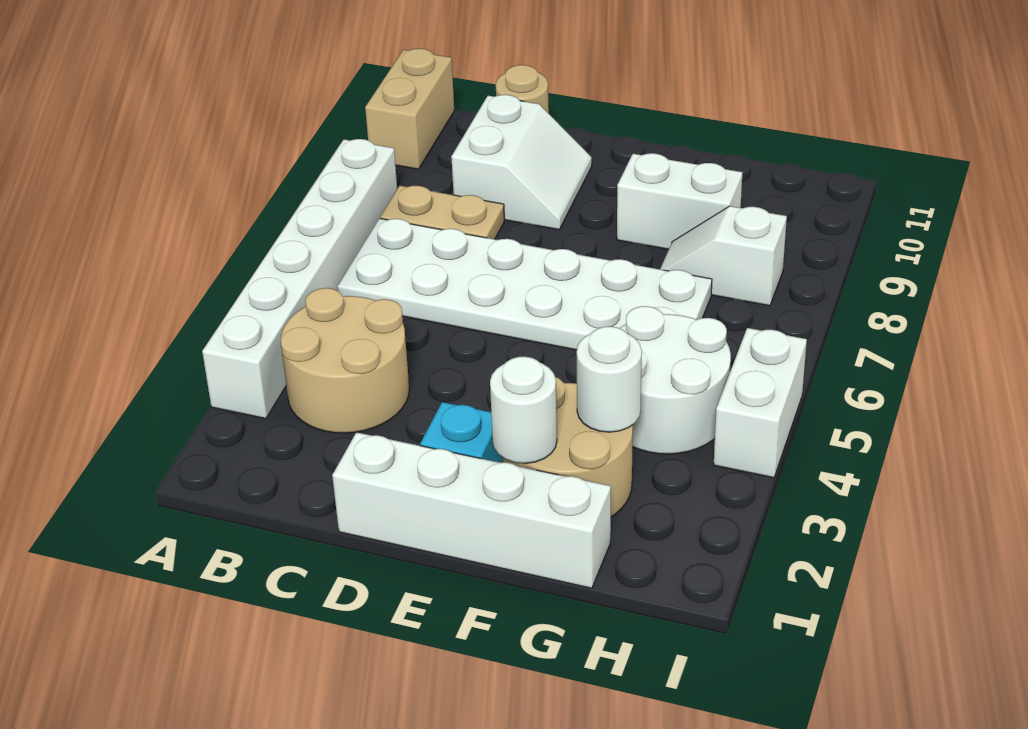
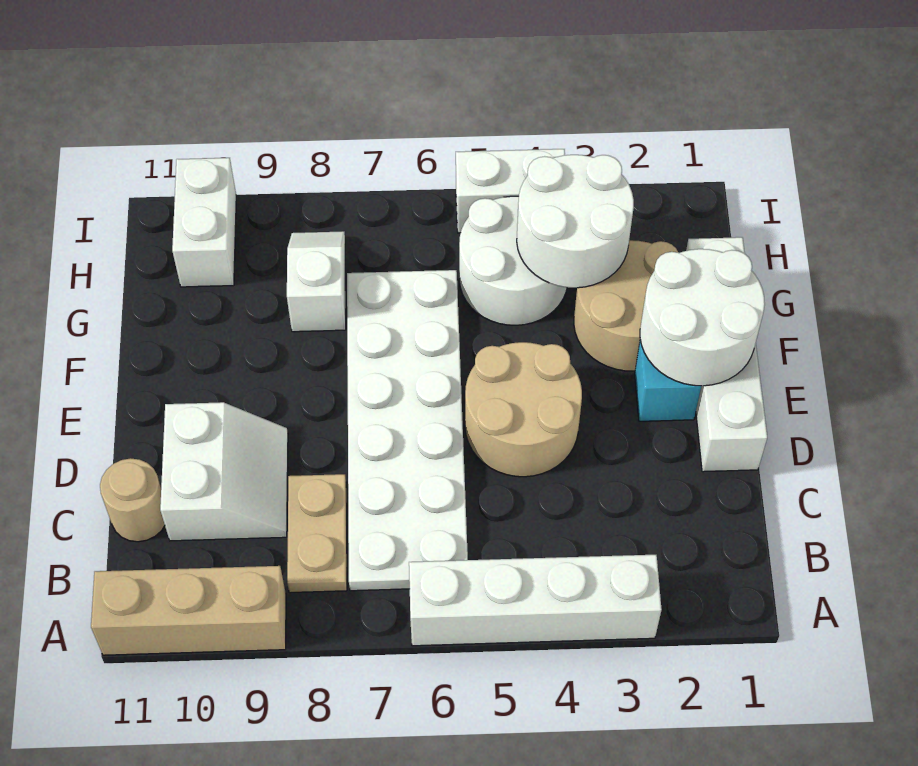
white brick A3:A8 level 1 -> white brick A3:A6 level 1
tan brick A10:A11 level 1 -> tan brick A9:A11 level 1
tan round brick B3:C4 level 1 -> tan round brick D4:E5 level 1
white slope C9:D10 level 1 top C -> white slope C9:D10 level 1 top 10
white round brick F2 level 2 -> white round brick E1:F2 level 2
white brick F9:G9 level 1 -> white brick H10:I10 level 1
white round brick G3 level 2 -> white round brick G3:H4 level 2
white slope G8:H8 level 1 top H -> white slope G8:H8 level 1 top G

